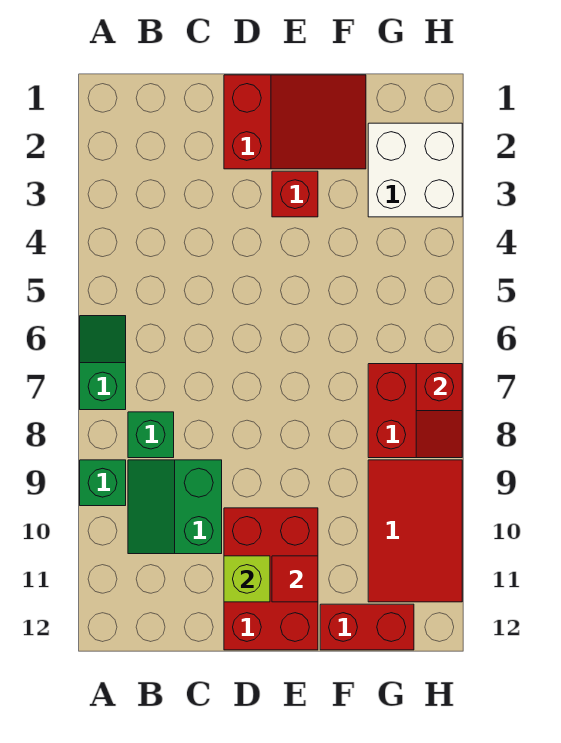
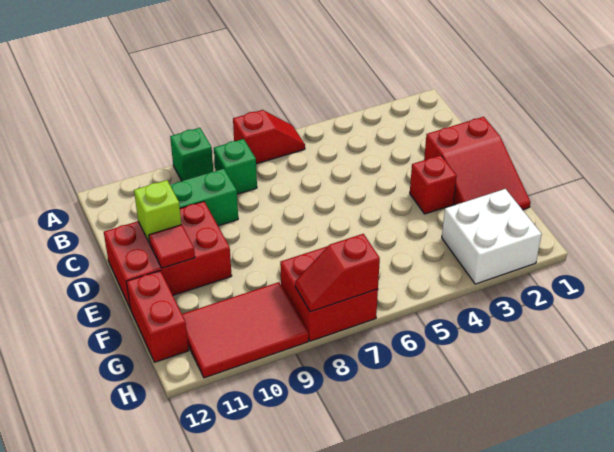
green slope A6:A7 level 1 top 7 -> red slope A6:A7 level 1 top 7

